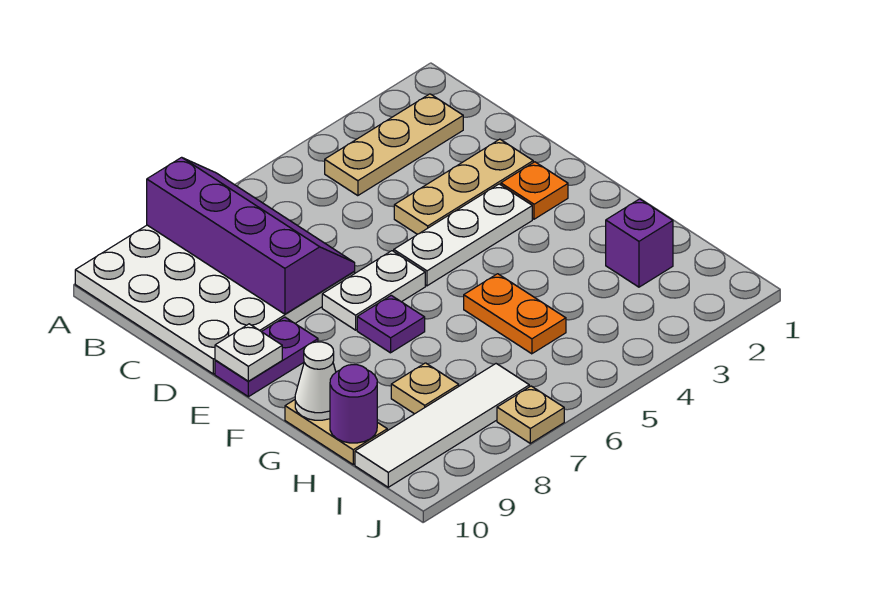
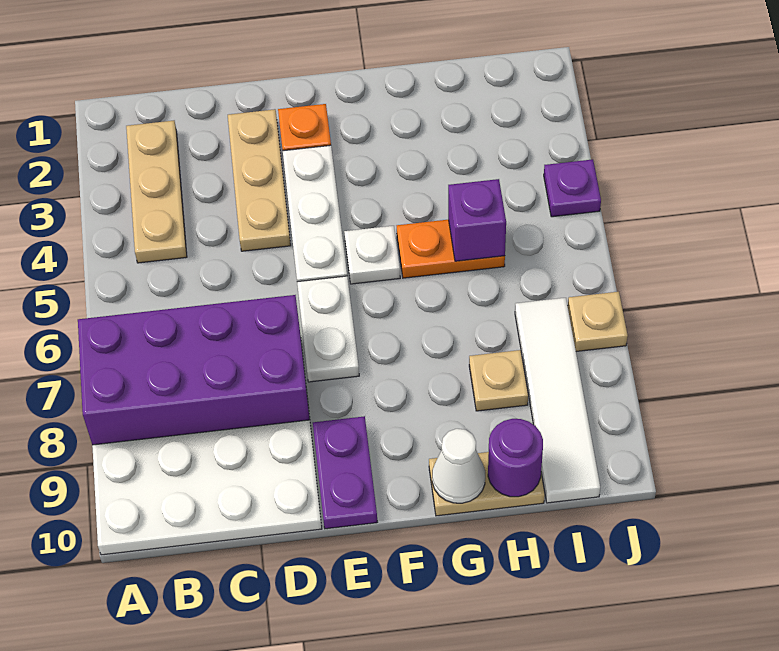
purple slope A7:D8 level 2 top 8 -> purple brick A7:D8 level 2
white plate E10 level 2 -> white plate F5 level 1
purple plate F7 level 1 -> purple plate J4 level 1
purple brick H2 level 1 -> purple brick H5 level 2

